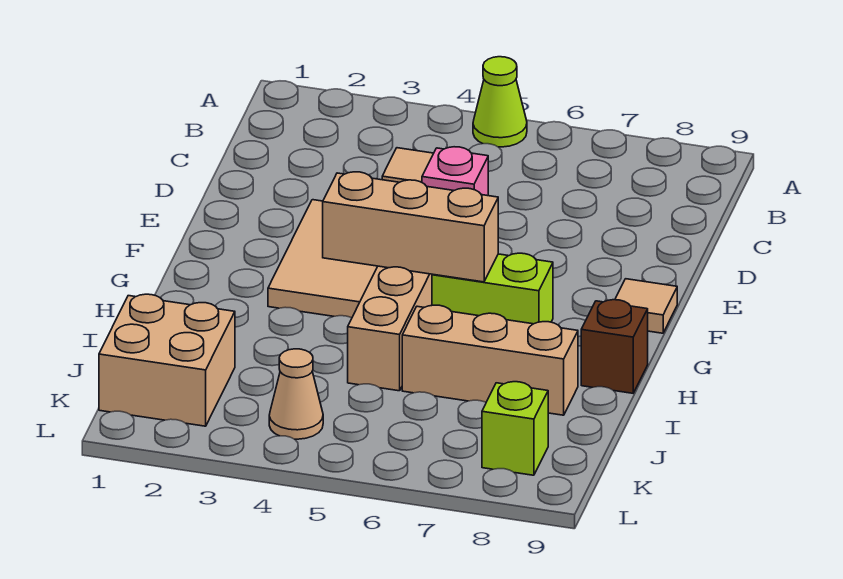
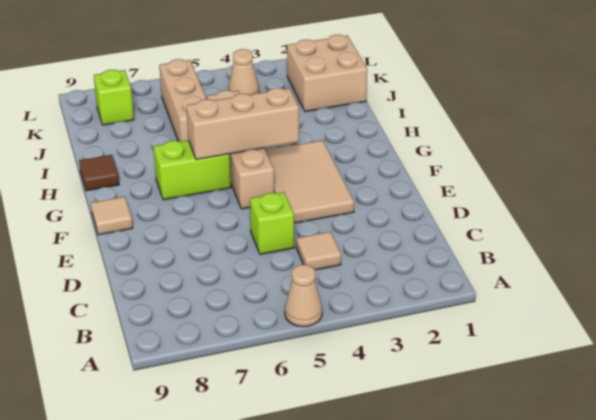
lime cone A5 level 1 -> tan cone A5 level 1
pink brick D5 level 1 -> lime brick D5 level 1
brown brick H9 level 1 -> brown tile H9 level 1
tan brick I6:I8 level 1 -> tan brick I6:K6 level 1

